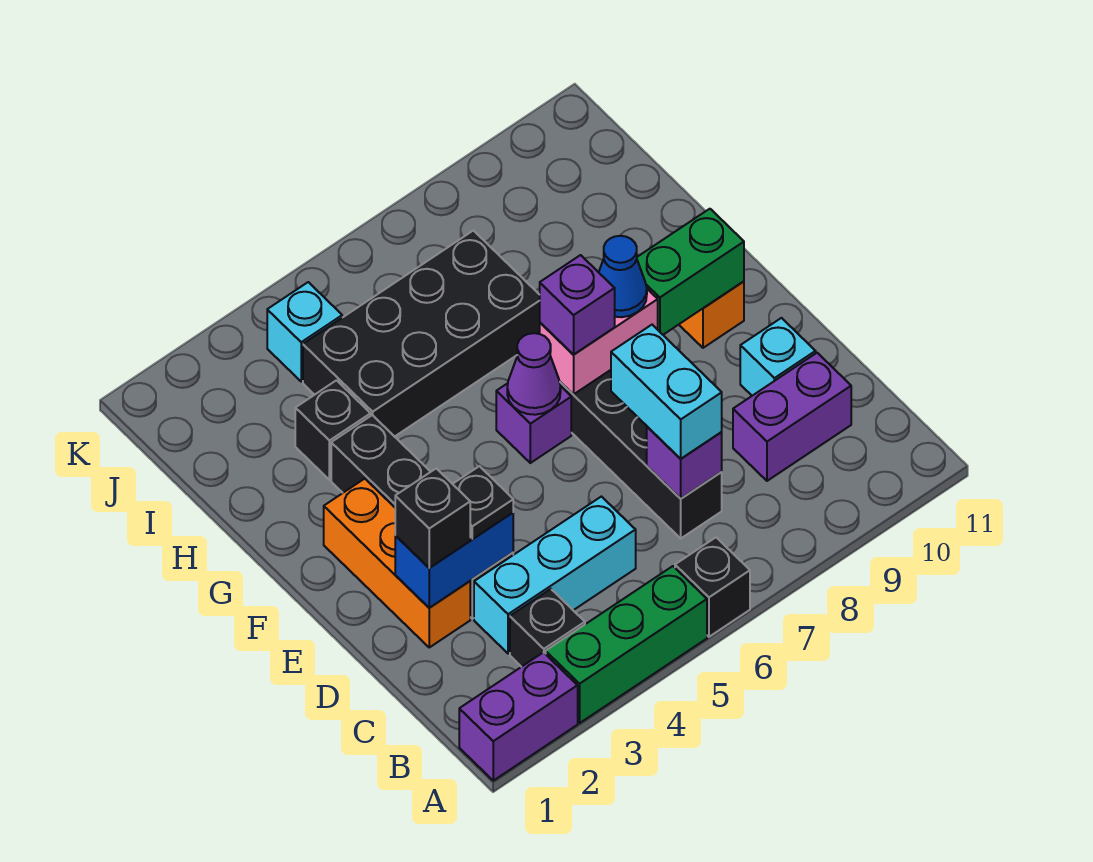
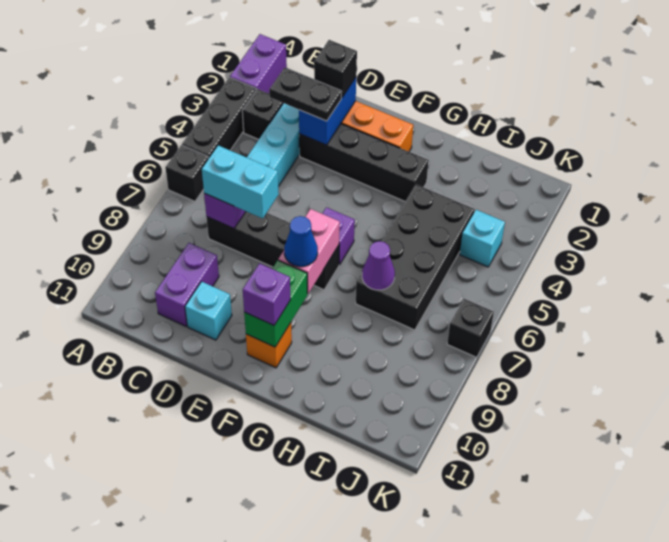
green brick A3:A5 level 1 -> black brick A3:A5 level 1
black plate D3 level 3 -> black plate C3:D3 level 3
purple cone F6 level 2 -> purple cone H7 level 2
purple brick F7 level 3 -> purple brick F10 level 3
black brick H3 level 1 -> black brick K7 level 1

